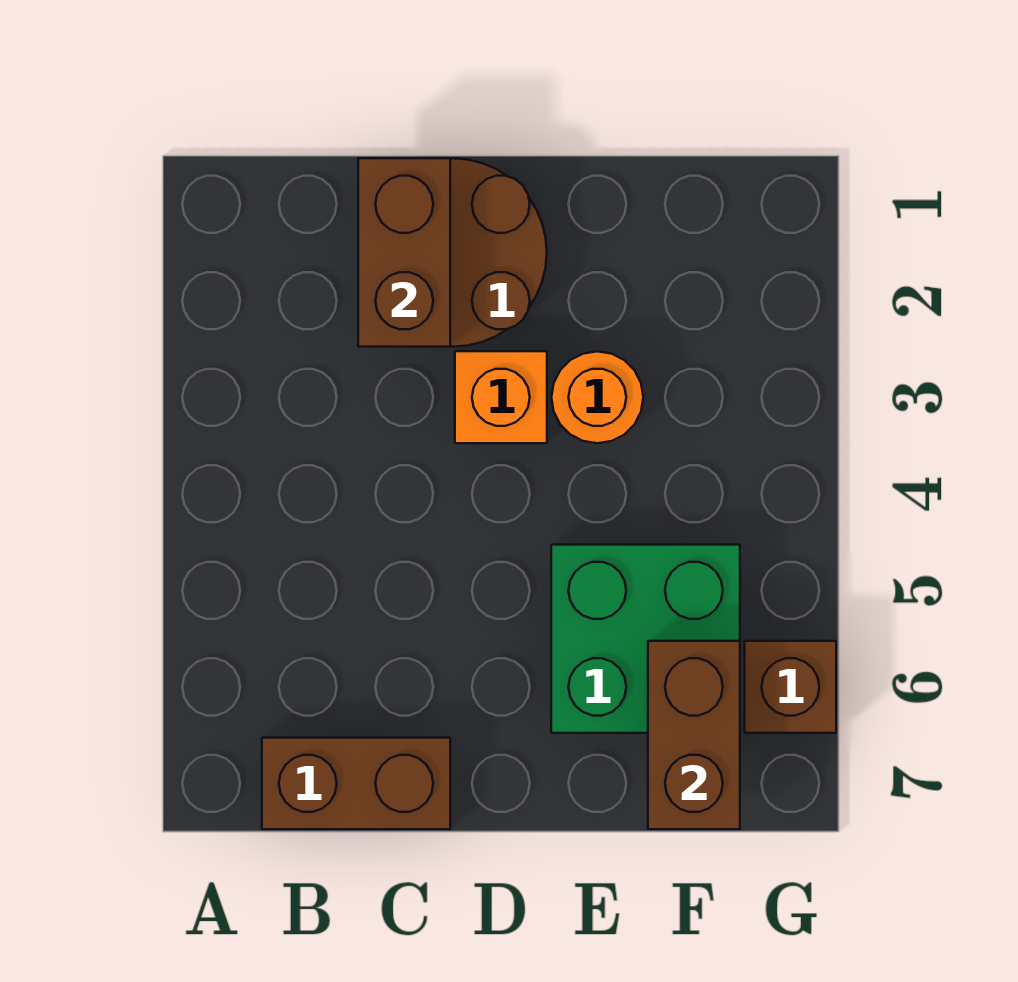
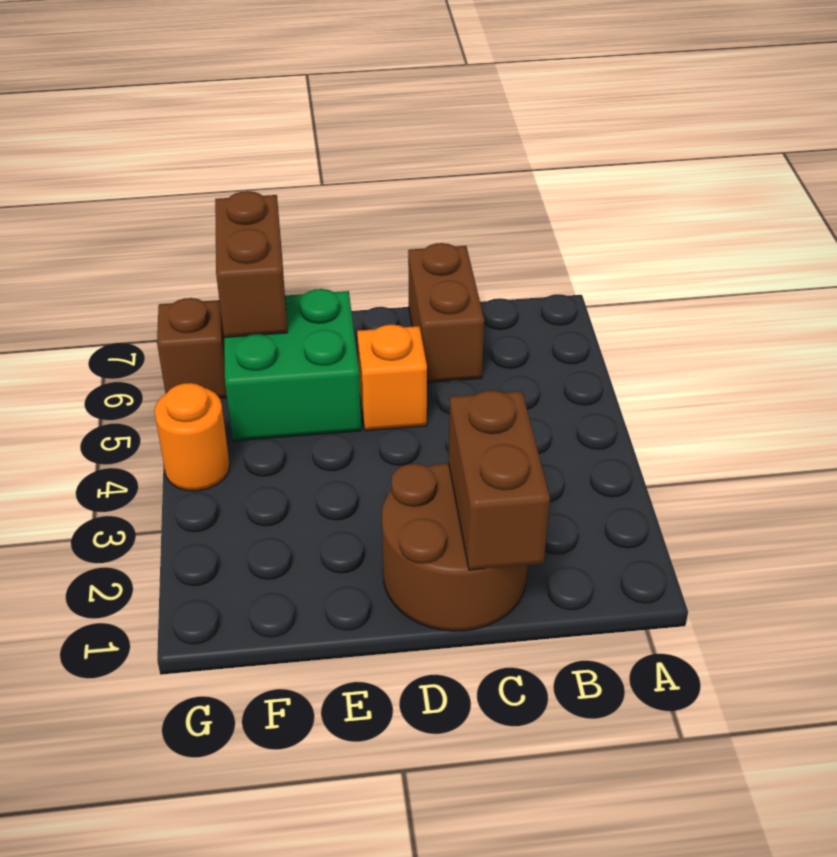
brown brick B7:C7 level 1 -> brown brick C6:C7 level 1
orange brick D3 level 1 -> orange brick D5 level 1
orange round brick E3 level 1 -> orange round brick G4 level 1

